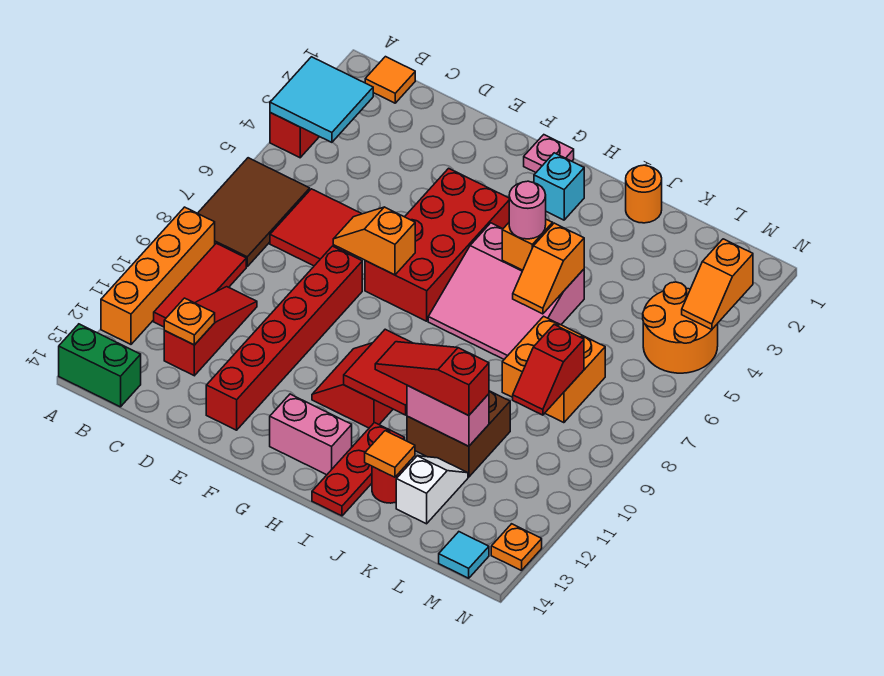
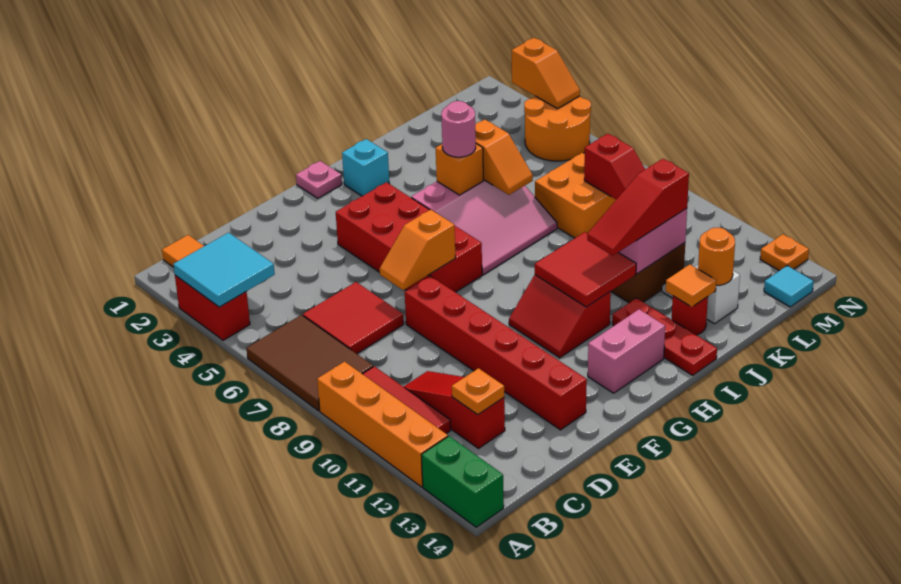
green brick A14:B14 level 1 -> green brick A13:A14 level 1
orange round brick J1 level 1 -> orange round brick K13 level 2

